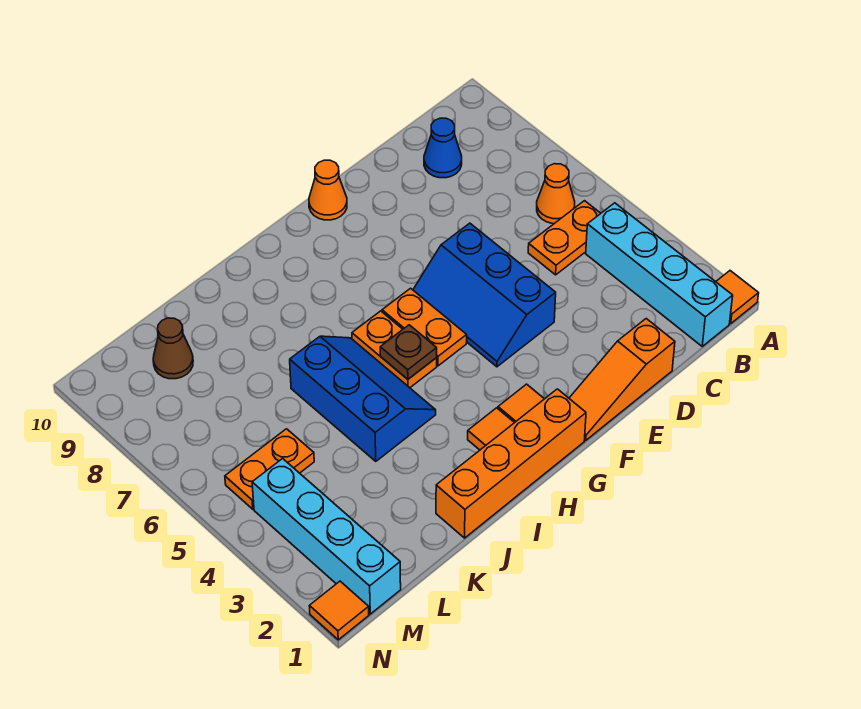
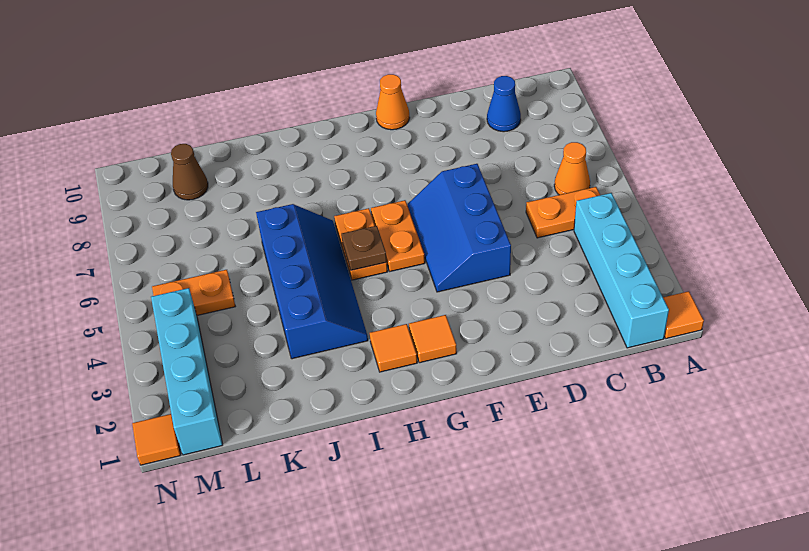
orange slope D1:F1 level 1 top D -> none
orange brick G1:J1 level 1 -> none
blue slope I4:J6 level 1 top J -> blue slope I3:J6 level 1 top J

